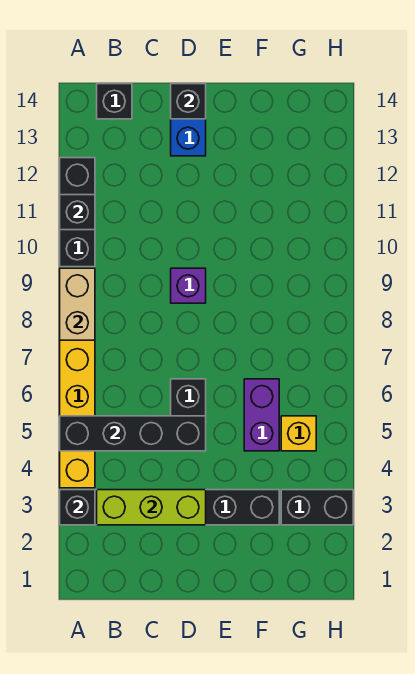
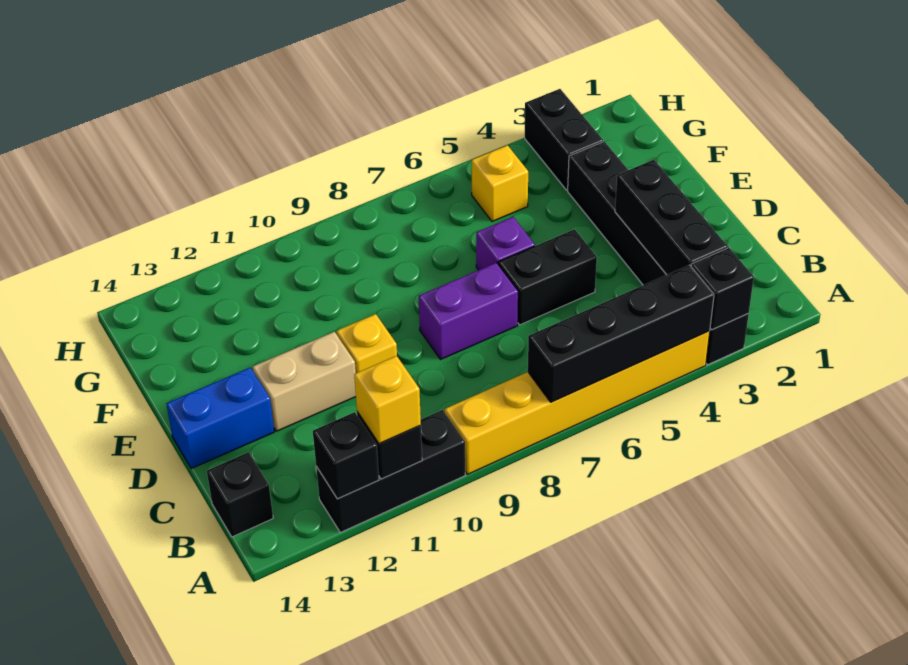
black brick A5:D5 level 2 -> black brick A4:A7 level 2
tan brick A8:A9 level 2 -> tan brick D11:D12 level 1
none -> yellow brick A11 level 3
lime brick B3:D3 level 2 -> black brick B3:D3 level 2
purple brick D9 level 1 -> purple brick E6 level 1
none -> yellow brick D10 level 1
black brick D14 level 2 -> black brick A12 level 2
purple brick F5:F6 level 1 -> purple brick D7:D8 level 1

